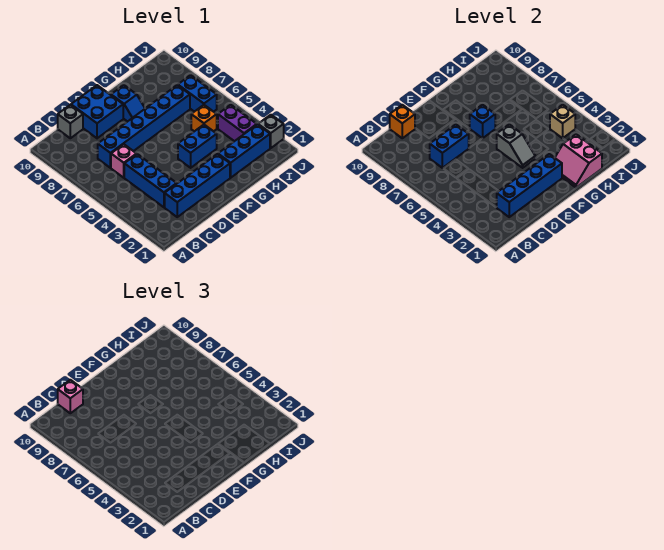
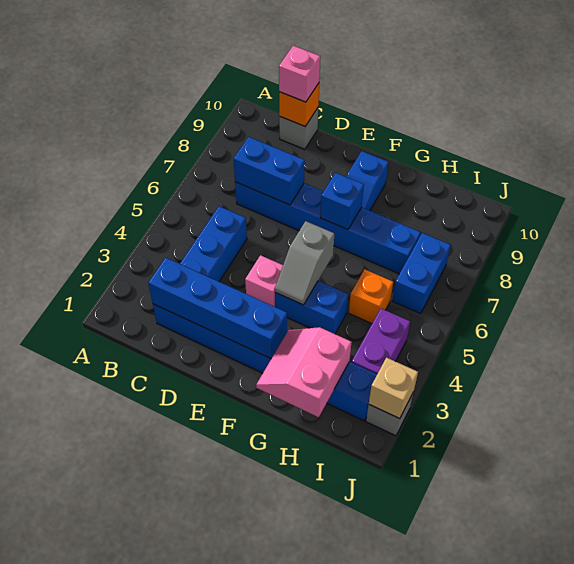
pink brick C6 level 1 -> pink brick E4 level 1
blue brick D9:E10 level 1 -> none
tan brick I4 level 2 -> tan brick J2 level 2

